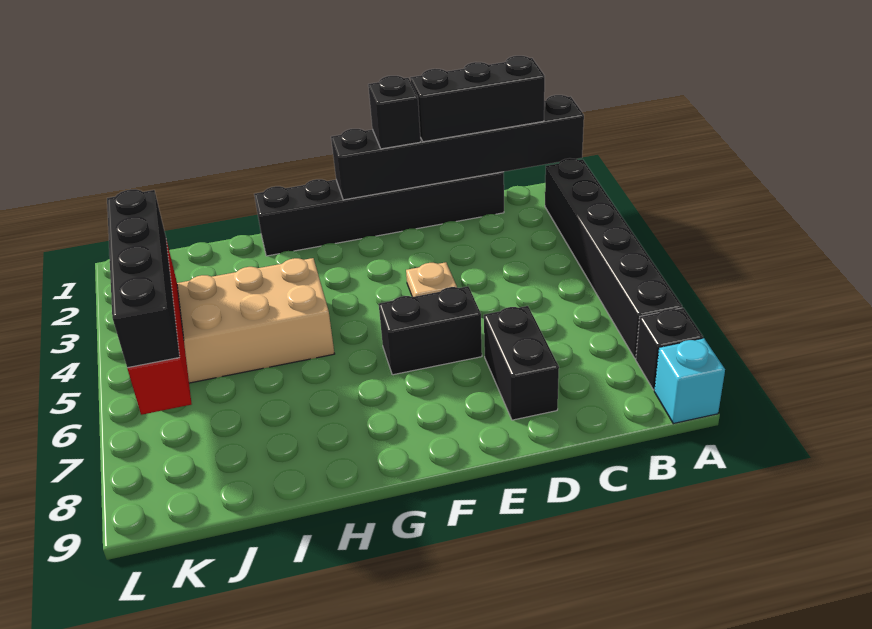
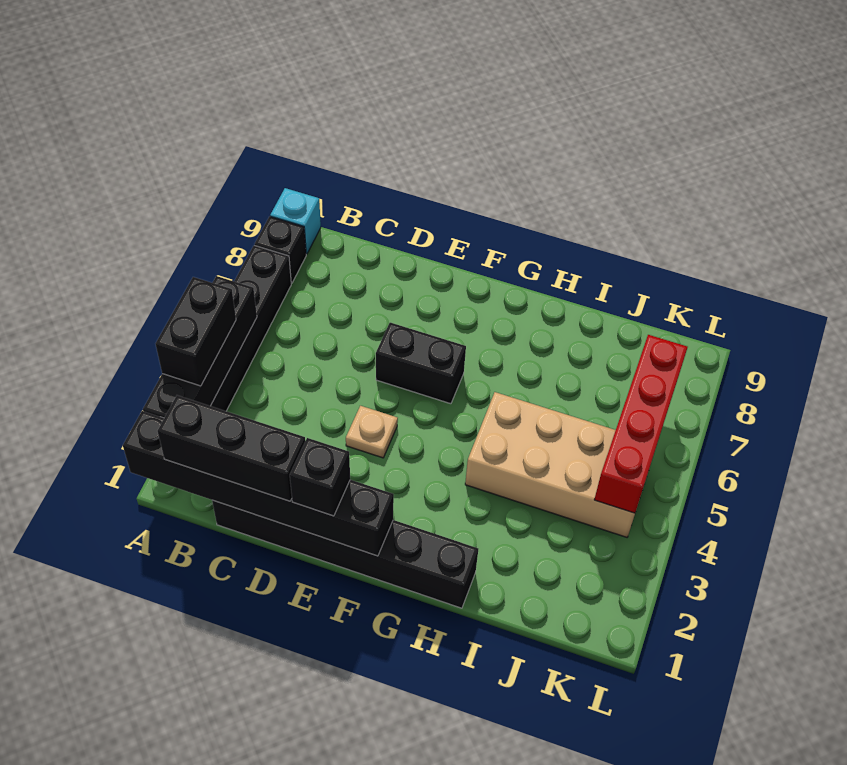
black brick D7:D8 level 1 -> black brick A3:A4 level 3
black brick K4:K7 level 3 -> black brick A2:A5 level 2

